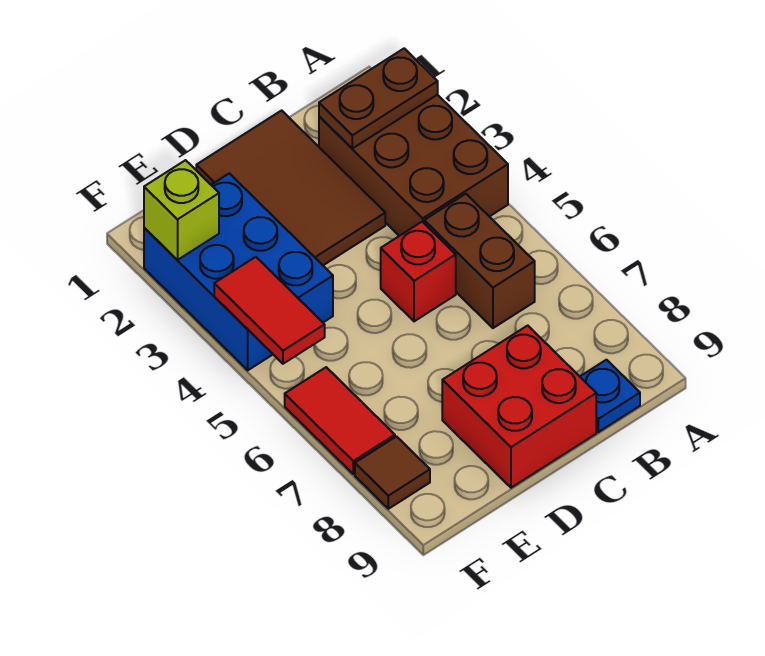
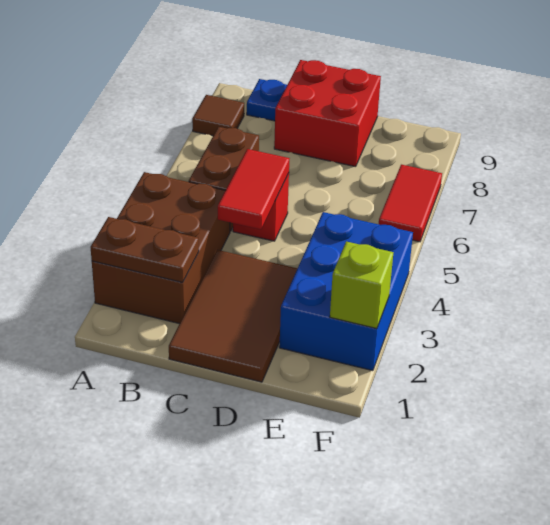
red tile F4:F5 level 2 -> red tile C4:C5 level 2
brown tile F8 level 1 -> brown tile A8 level 1

